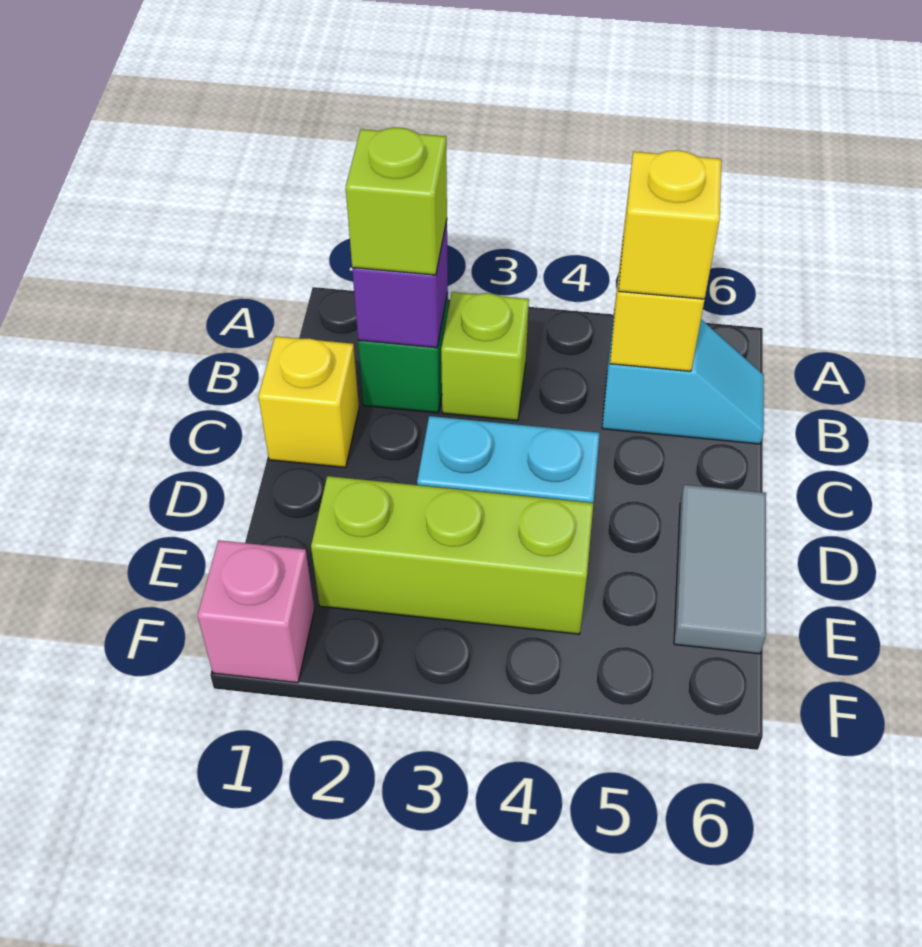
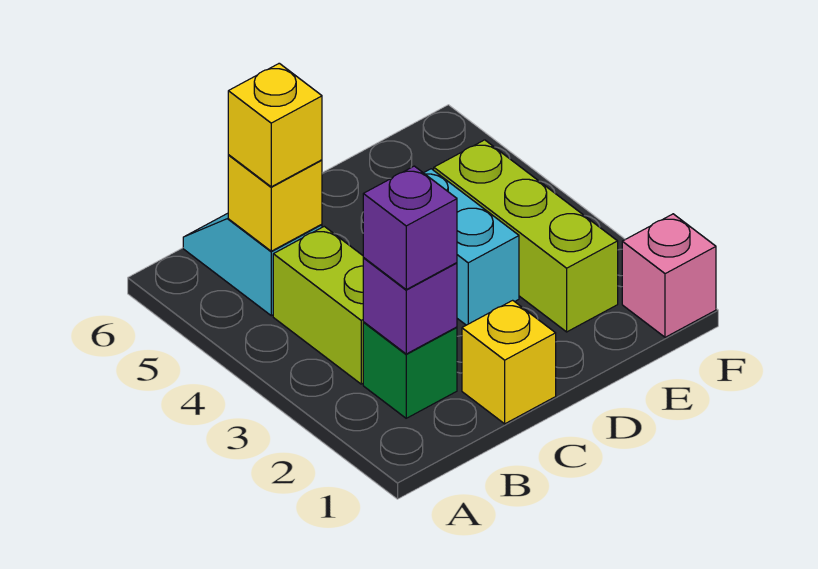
lime brick B2 level 3 -> purple brick B2 level 3
lime brick B3 level 1 -> lime brick B3:B4 level 1
grey tile D6:E6 level 1 -> none

